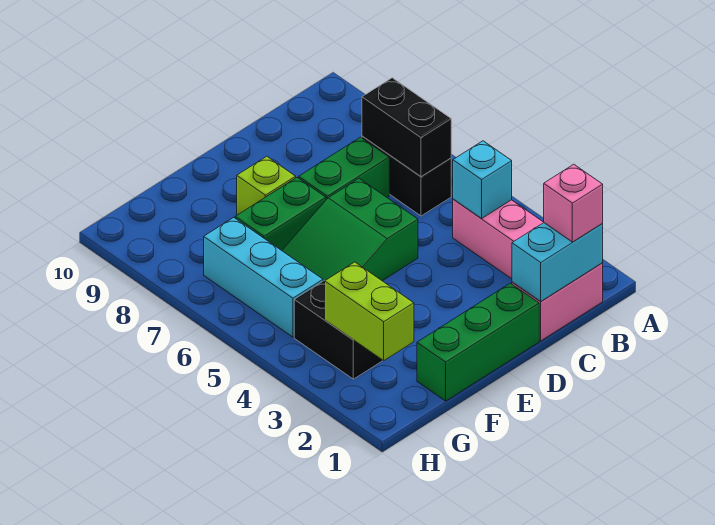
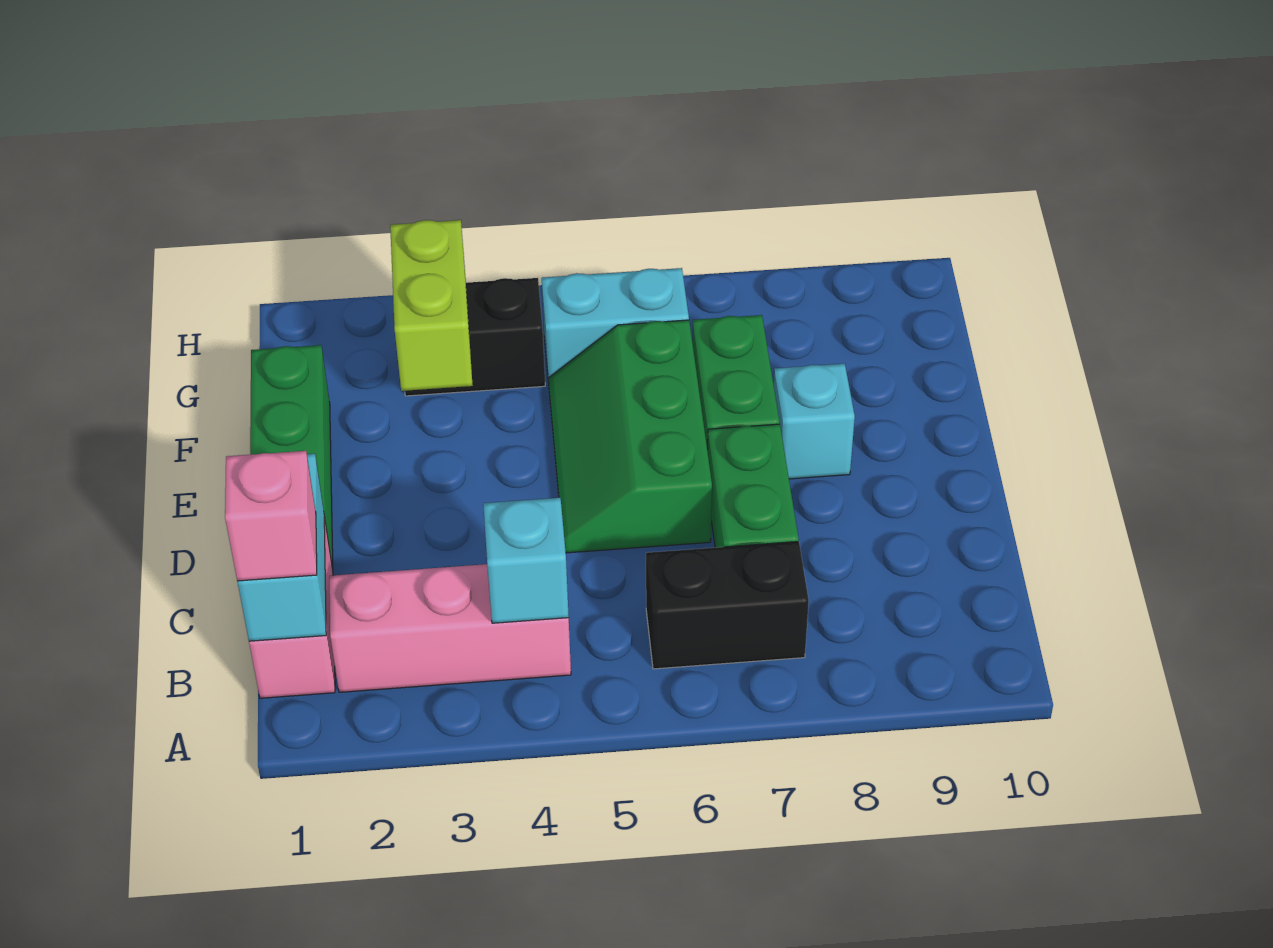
black brick B6:B7 level 2 -> none
green slope D5:F6 level 1 top D -> green slope D5:F6 level 1 top 6
lime brick E8 level 1 -> cyan brick E8 level 1
lime brick G2:G3 level 2 -> lime brick F3:G3 level 2
cyan brick G5:G7 level 1 -> cyan brick G5:G6 level 1

